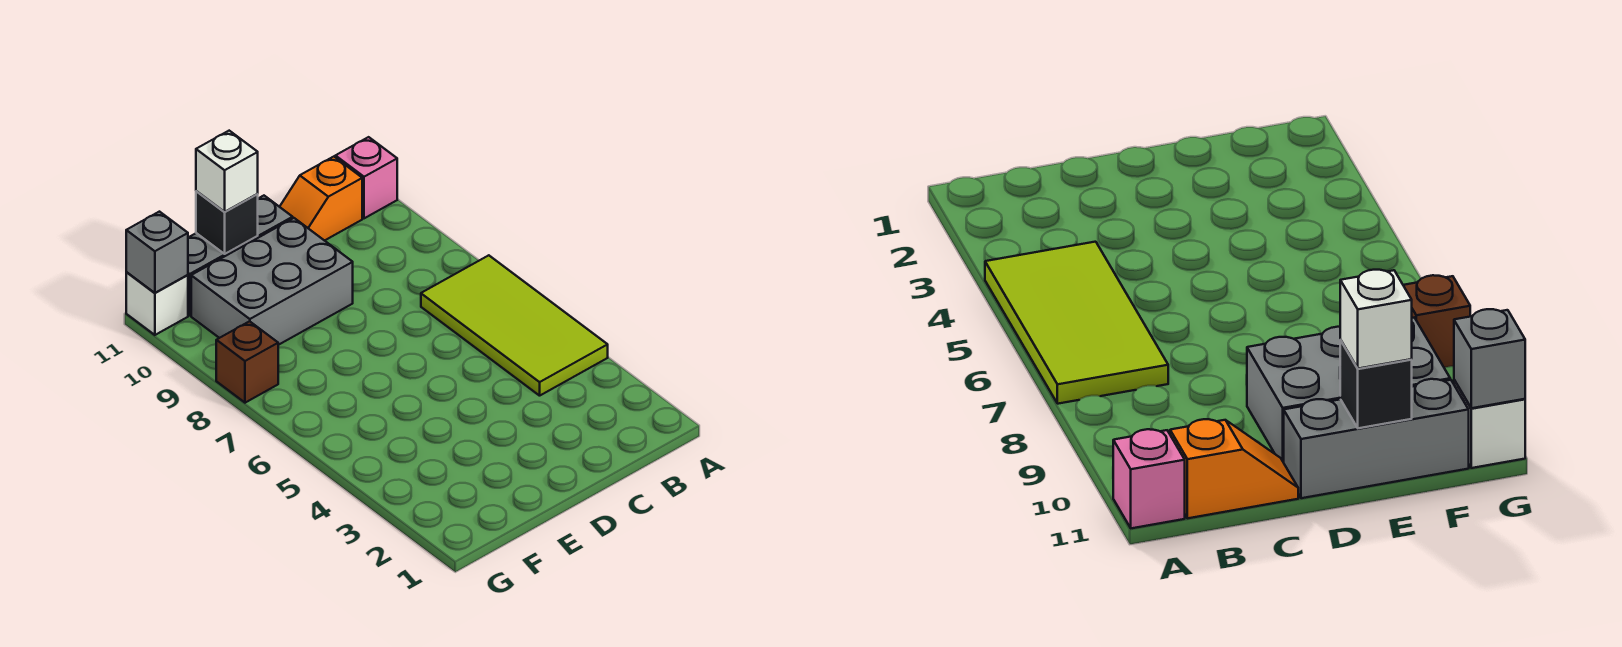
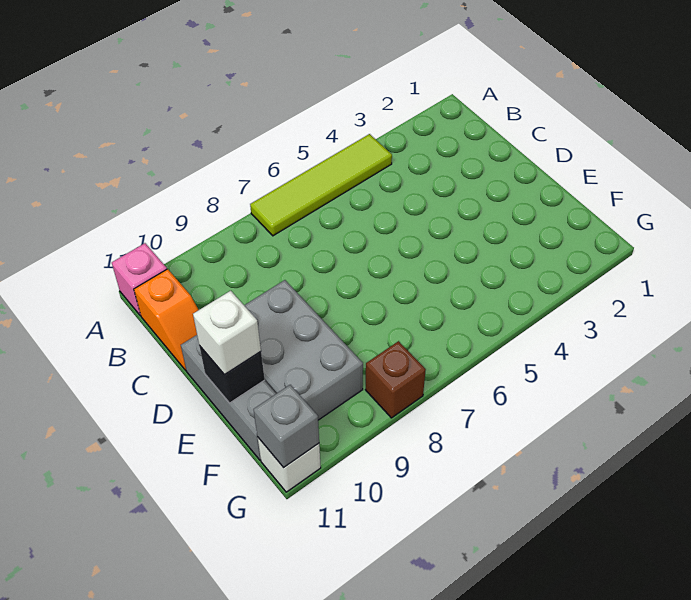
lime tile A4:B7 level 1 -> lime tile A4:A7 level 1

